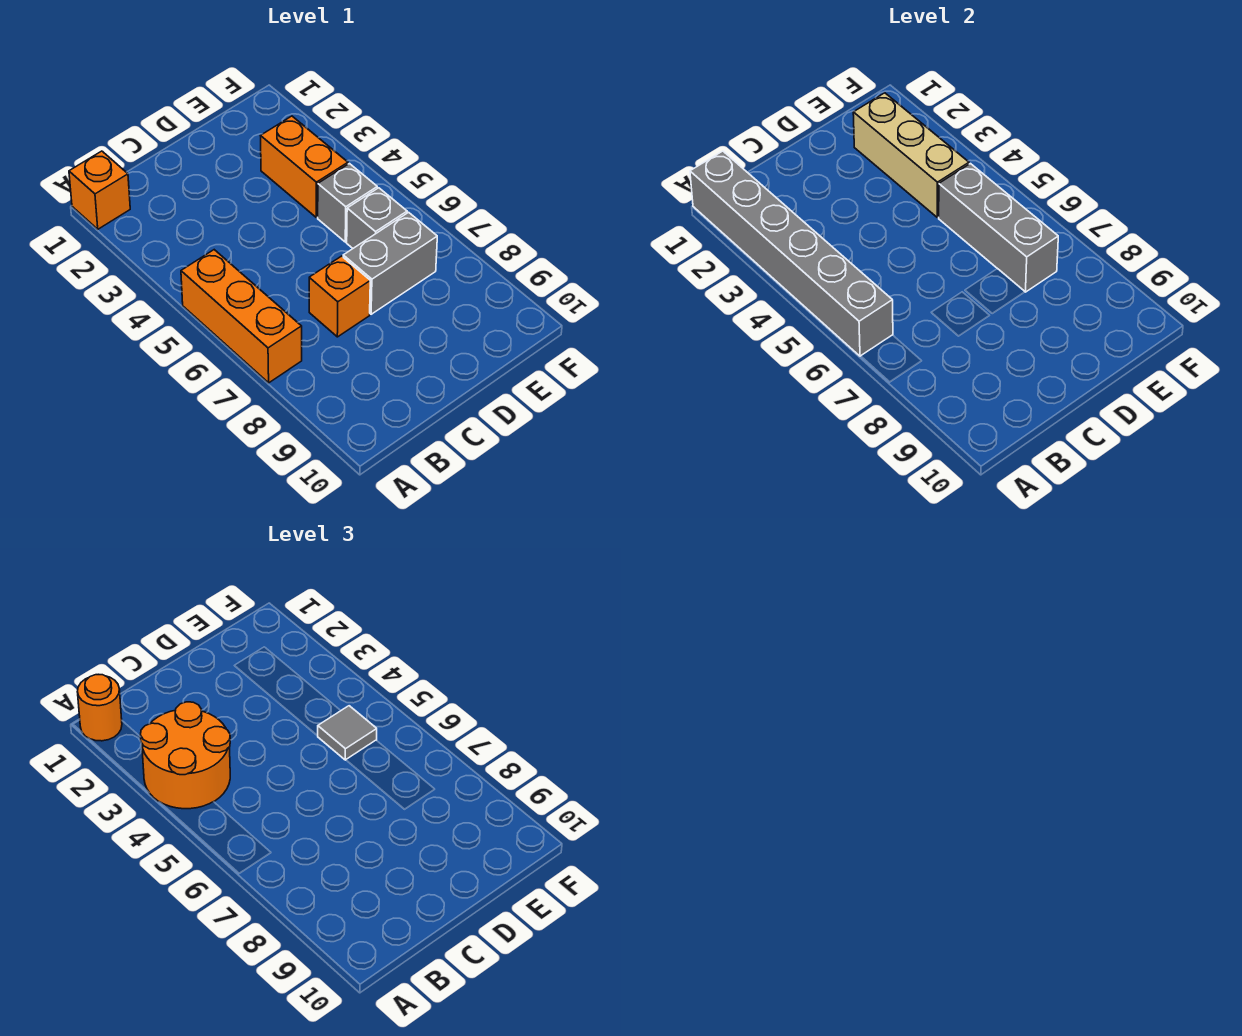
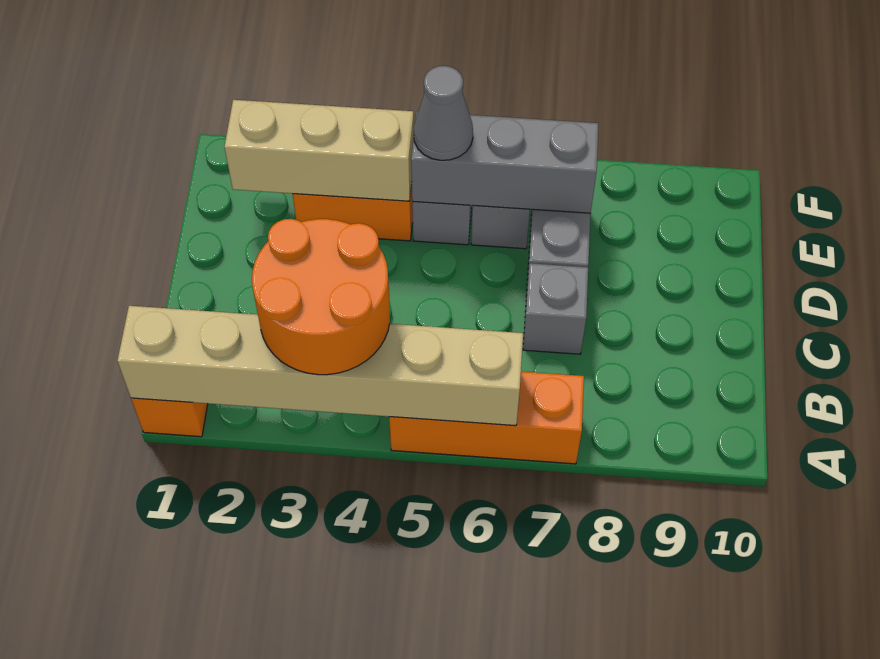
grey brick A1:A6 level 2 -> tan brick A1:A6 level 2
orange round brick A1 level 3 -> none
orange brick C7 level 1 -> grey brick C7 level 1
grey tile E5 level 3 -> grey cone E5 level 3

